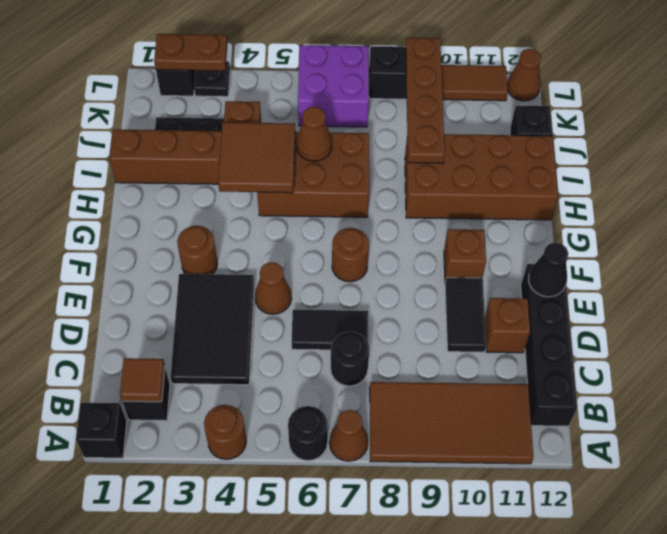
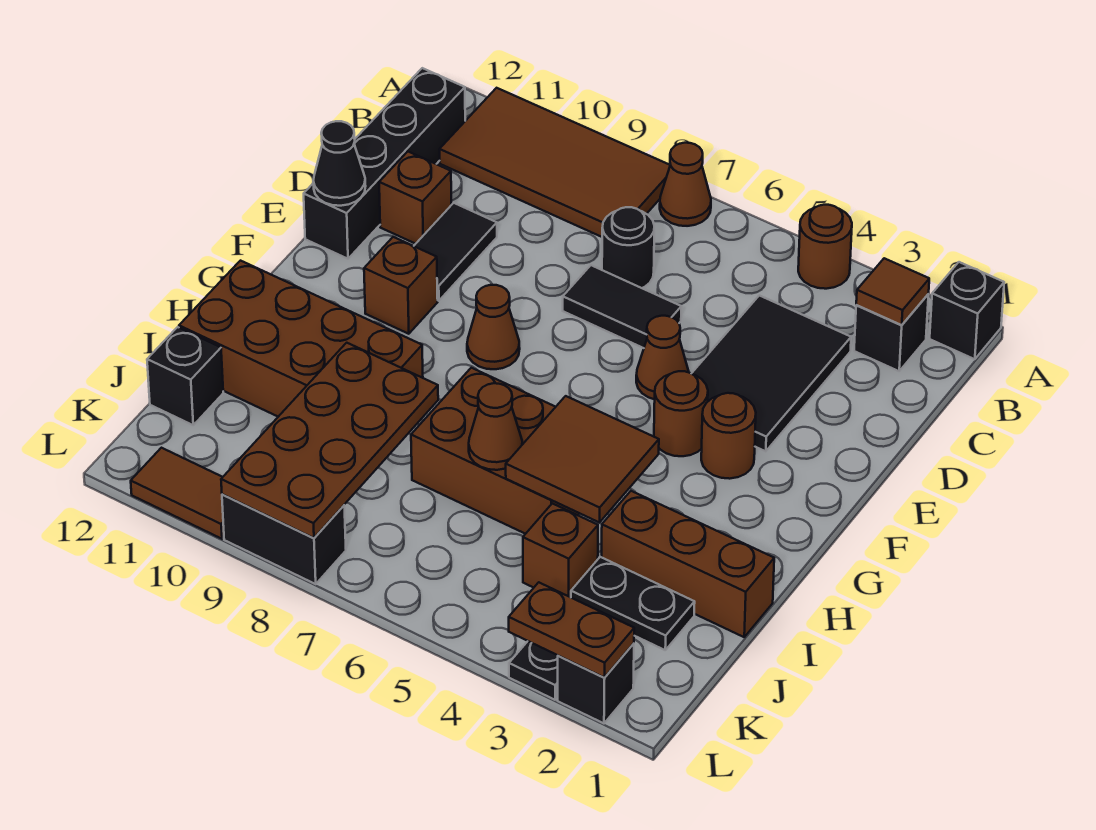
black round brick A6 level 1 -> none
brown round brick F7 level 1 -> brown round brick F4 level 1
brown plate I9:L9 level 2 -> brown plate I8:L9 level 2
purple brick K6:L7 level 1 -> none
brown cone L12 level 1 -> brown cone F8 level 1

